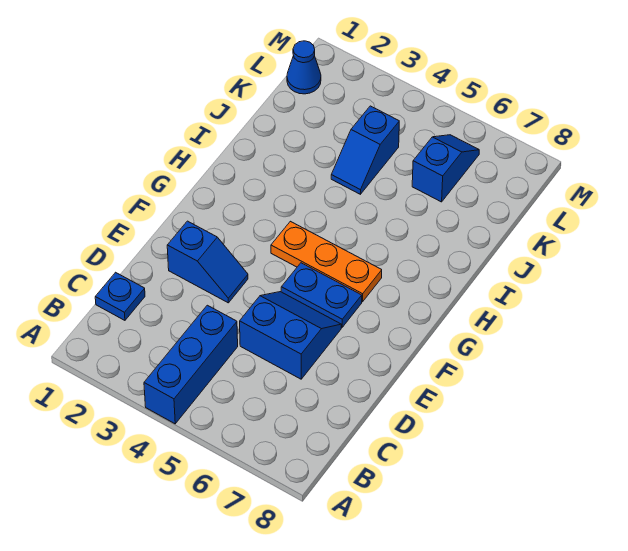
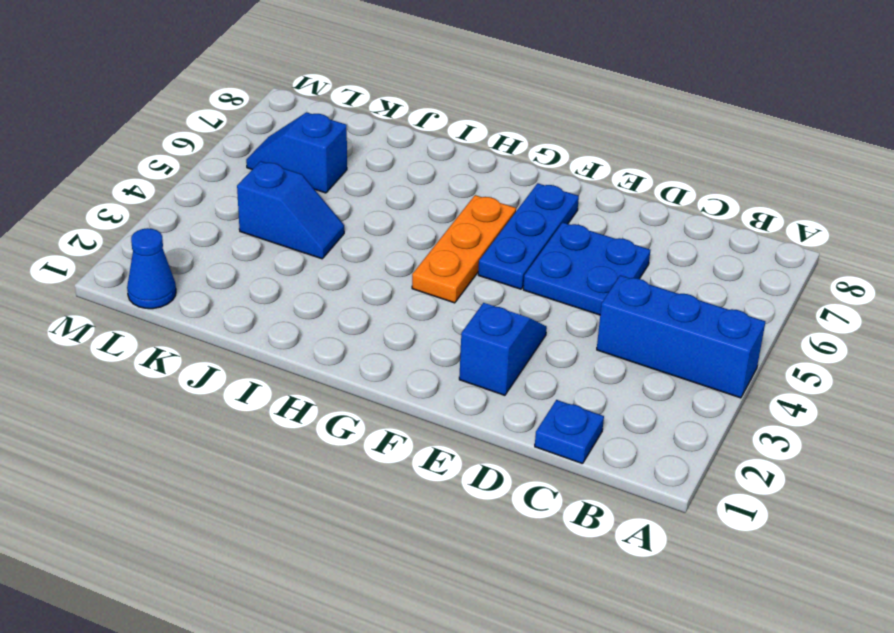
blue slope D5:E6 level 1 top D -> blue plate D5:E6 level 1
blue plate F5:F6 level 1 -> blue plate F5:F7 level 1

